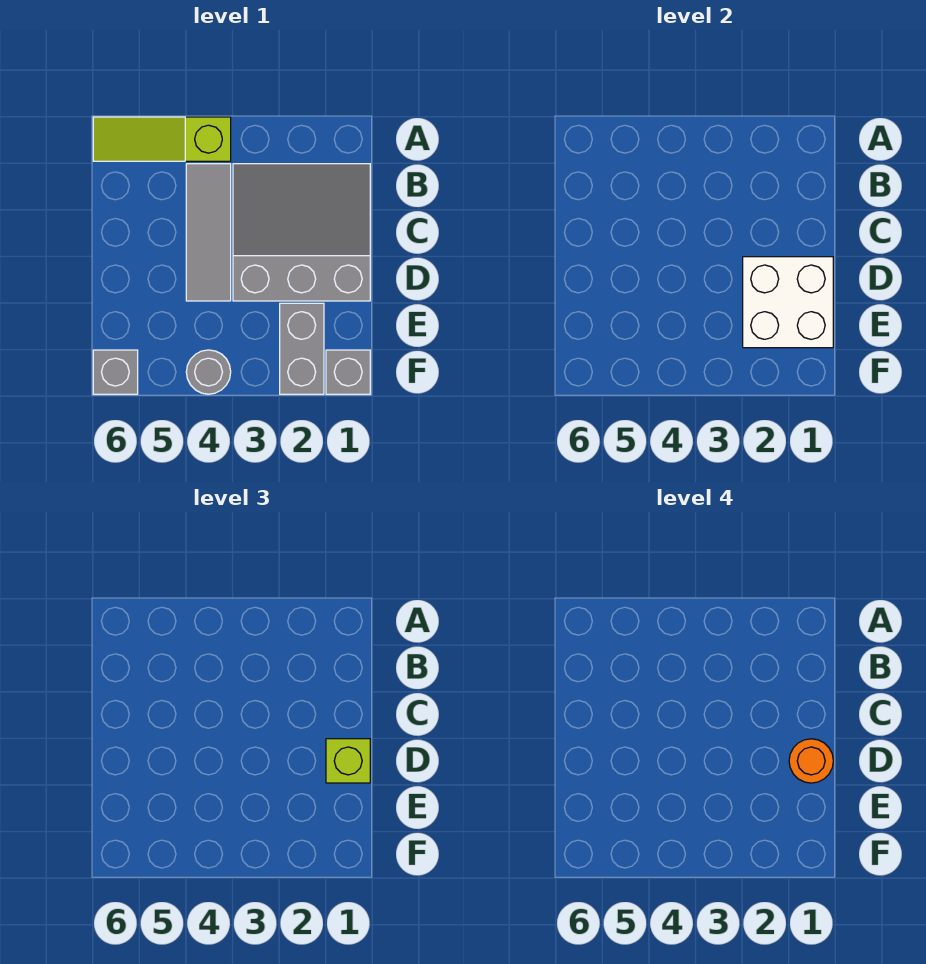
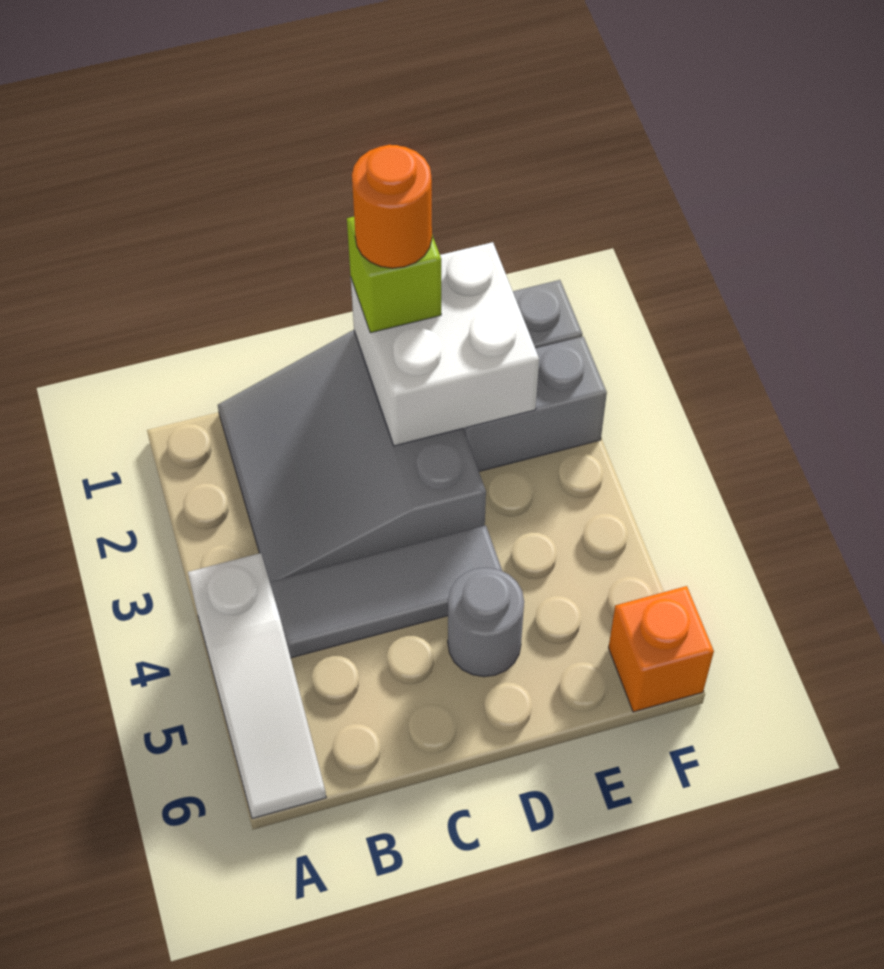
lime slope A4:A6 level 1 top 4 -> white slope A4:A6 level 1 top 4
grey round brick F4 level 1 -> grey round brick D5 level 1
grey brick F6 level 1 -> orange brick F6 level 1

